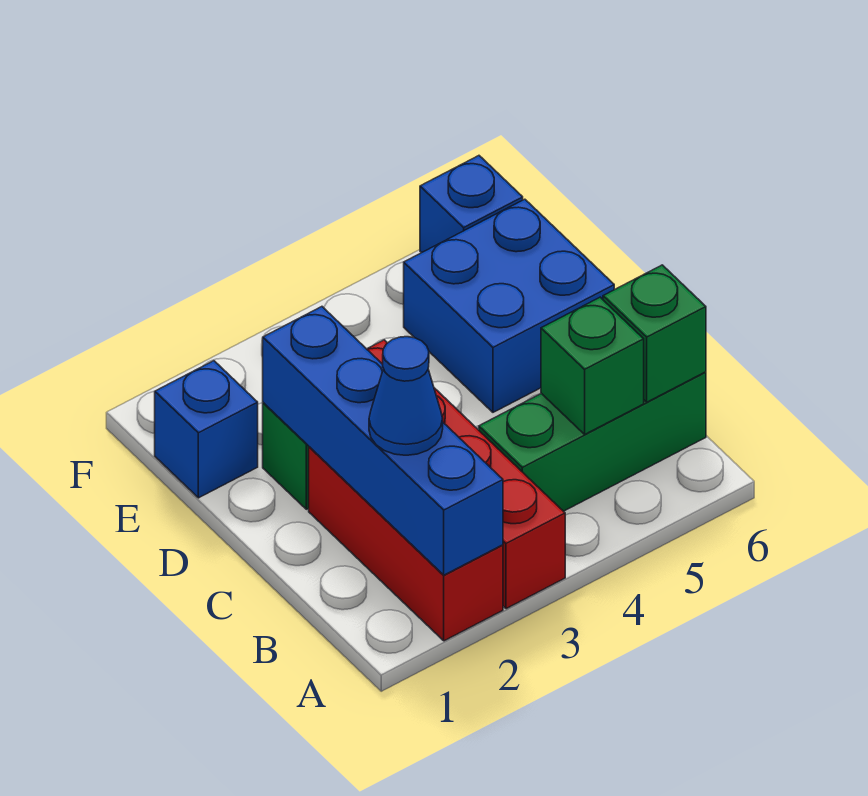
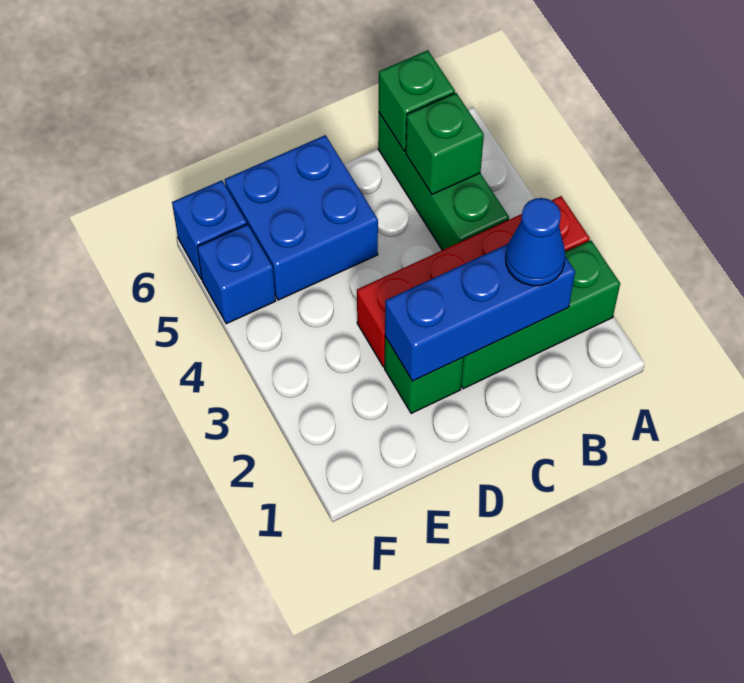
red brick A2:C2 level 1 -> green brick A2:C2 level 1
blue brick A2:D2 level 2 -> blue brick B2:D2 level 2
blue brick E1 level 1 -> blue brick F5 level 1

